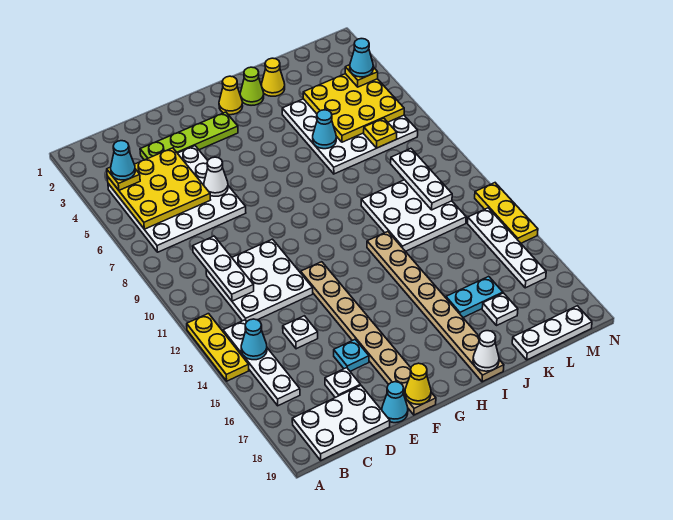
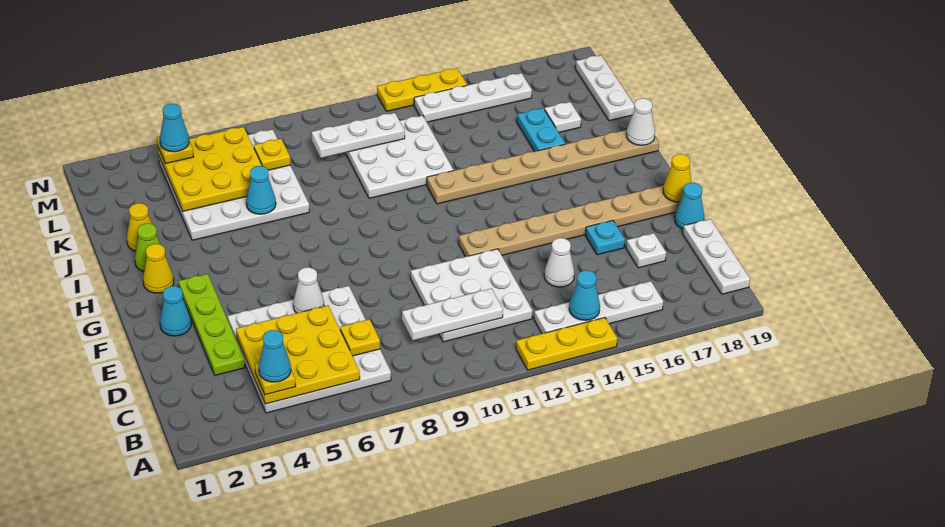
white plate B18:D19 level 1 -> white plate B19:D19 level 1
none -> yellow plate C7 level 2
white plate D14 level 1 -> white cone D14 level 1
none -> cyan cone F2 level 1

